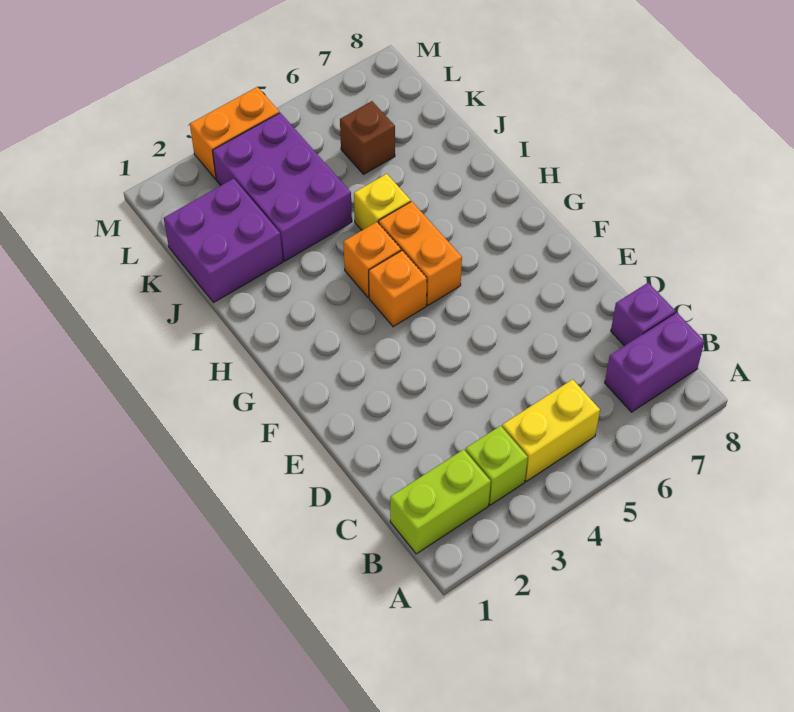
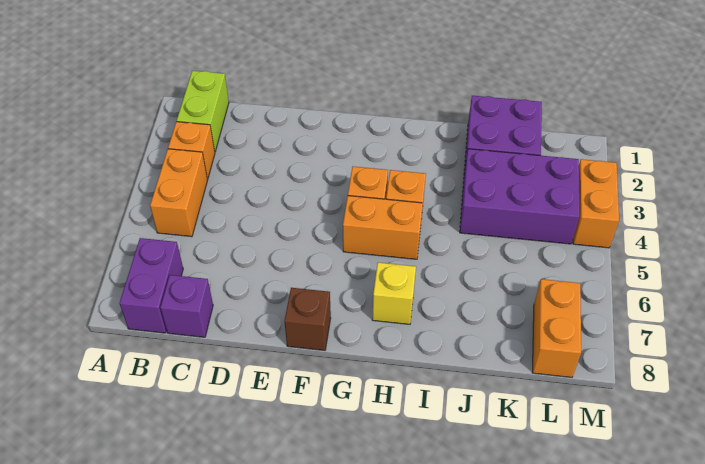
lime brick B3 level 1 -> orange brick B3 level 1
yellow brick B4:B5 level 1 -> orange brick B4:B5 level 1
yellow brick I5 level 1 -> yellow brick H7 level 1
brown brick K6 level 1 -> brown brick F8 level 1
none -> orange brick L7:L8 level 1

